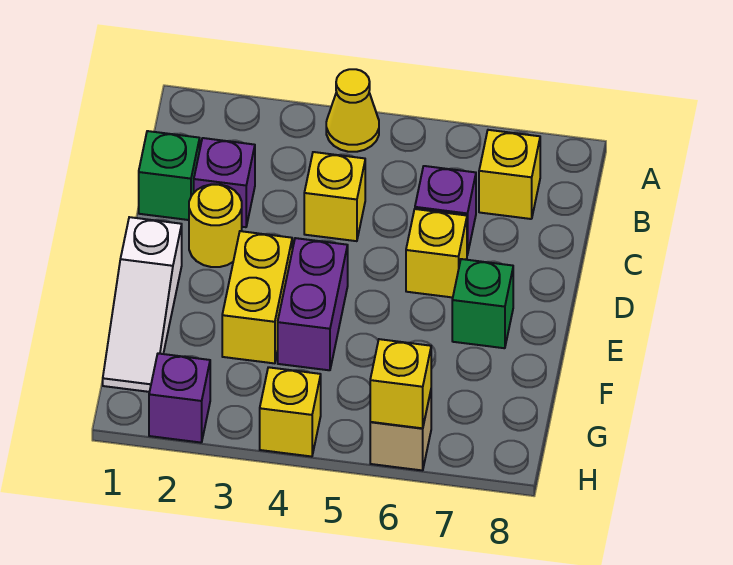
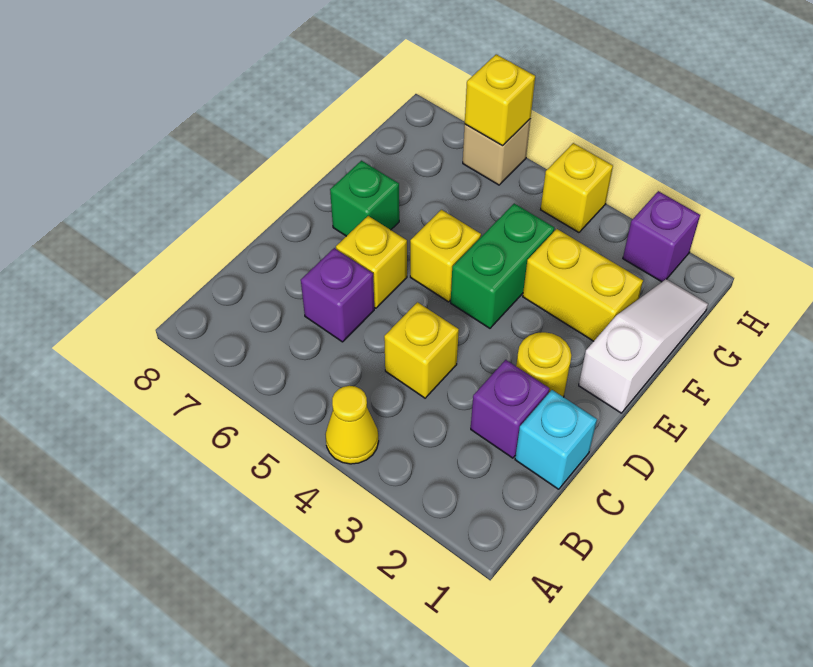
yellow brick B7 level 1 -> yellow brick E5 level 1
green brick C1 level 1 -> cyan brick C1 level 1
yellow brick E3:F3 level 1 -> yellow brick F2:F3 level 1
purple brick E4:F4 level 1 -> green brick E4:F4 level 1

